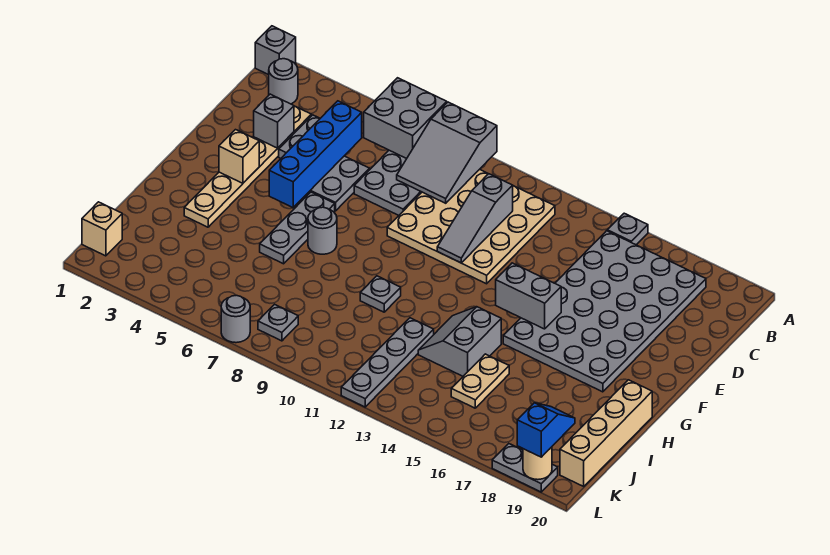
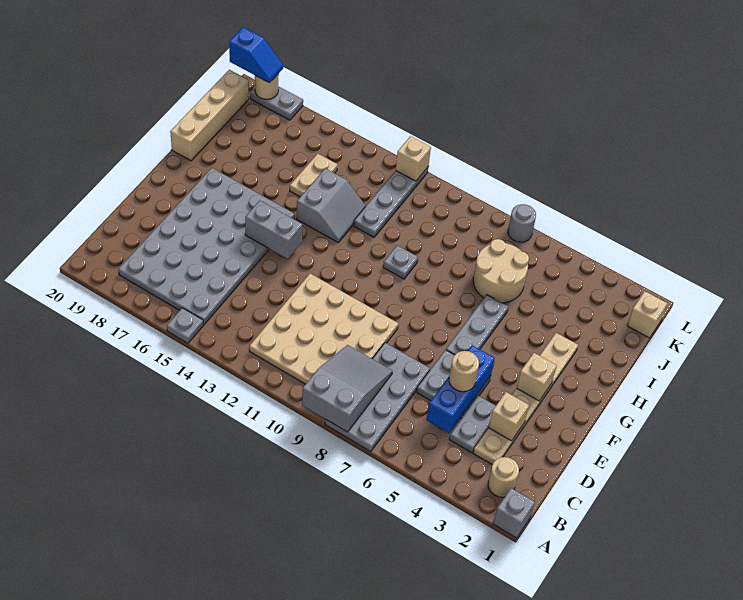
grey brick A6:B7 level 2 -> none
grey round brick B2 level 1 -> tan round brick B2 level 1
blue brick C5:F5 level 2 -> blue brick C5:E5 level 2
grey slope C11:E11 level 2 top C -> none
grey brick D3 level 2 -> tan brick D3 level 2
none -> tan round brick D5 level 3
grey round brick G7 level 1 -> none
none -> tan round brick I6:J7 level 1
grey plate K8 level 1 -> none
blue slope K19:L19 level 3 top L -> blue slope L19:L20 level 3 top 20
none -> tan brick L12 level 2

